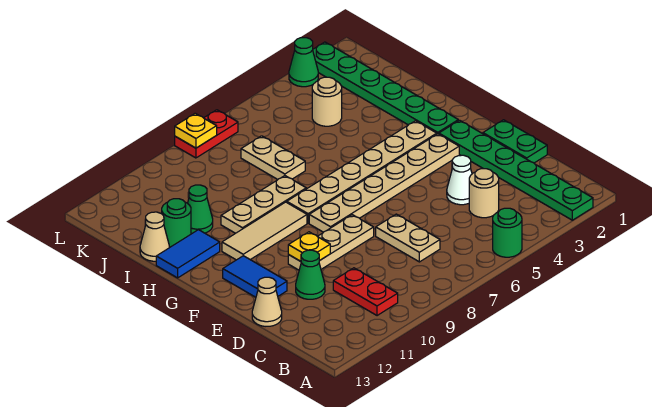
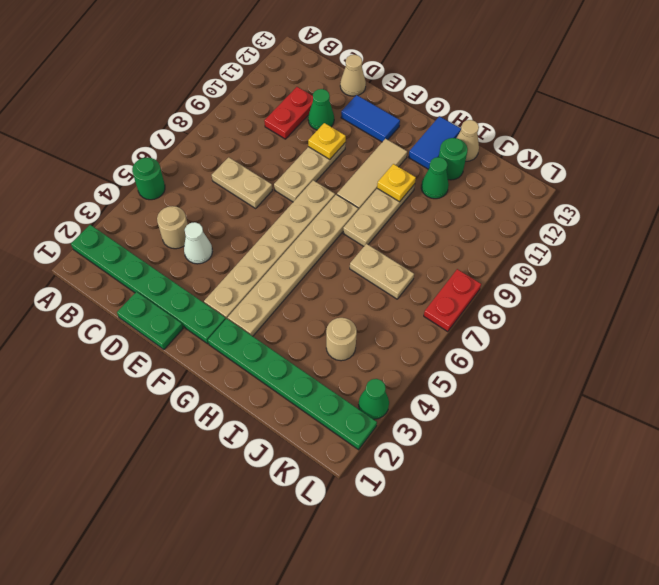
red plate B10:C10 level 1 -> red plate C10:C11 level 1
yellow plate L8 level 2 -> yellow plate H10 level 2

